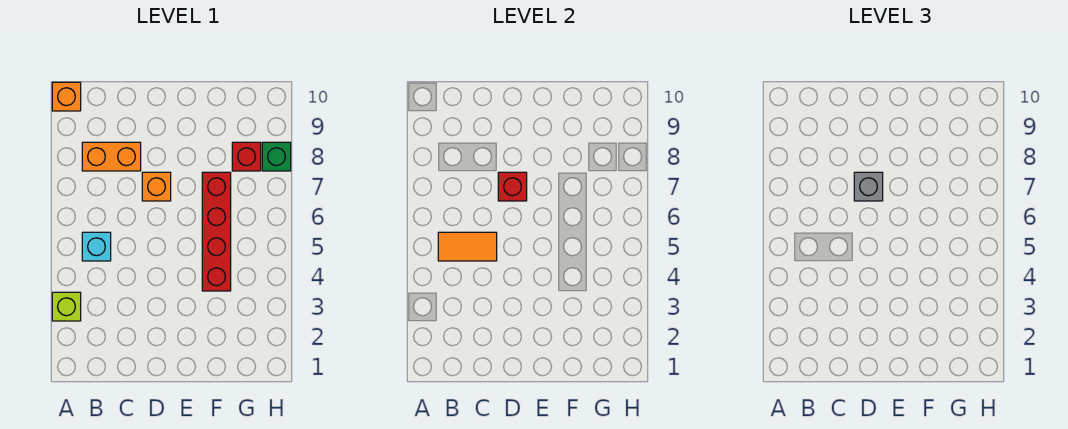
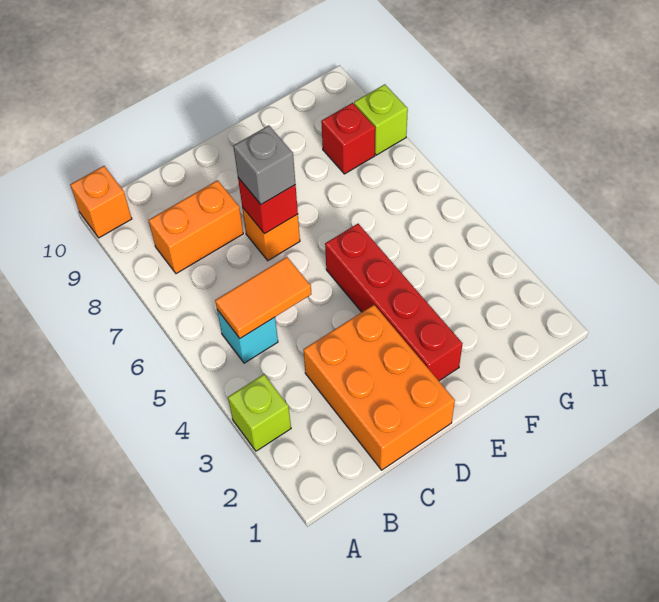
none -> orange brick C1:D3 level 1
red brick F4:F7 level 1 -> red brick E2:E5 level 1
green brick H8 level 1 -> lime brick H8 level 1

